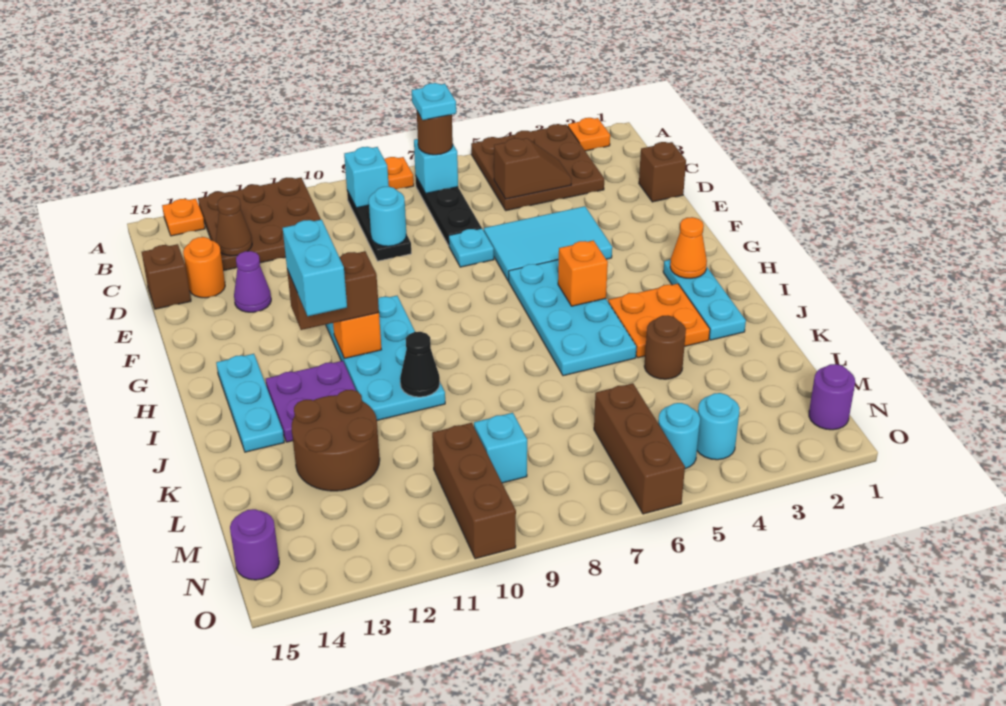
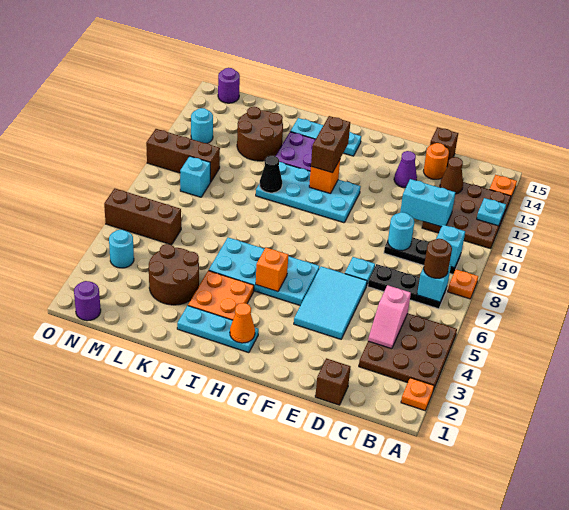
cyan plate B7 level 4 -> cyan plate A12 level 2
brown slope C4:C5 level 2 top 5 -> pink slope C4:C5 level 2 top 5
cyan brick H12:I12 level 4 -> cyan brick C11:D11 level 2
brown round brick K4 level 1 -> brown round brick K3:L4 level 1
cyan round brick N5 level 1 -> cyan round brick N12 level 1

